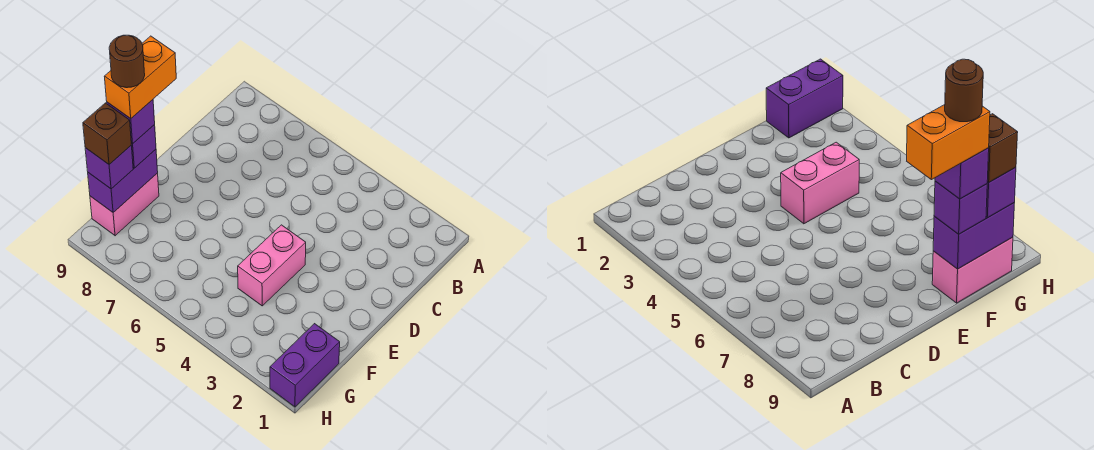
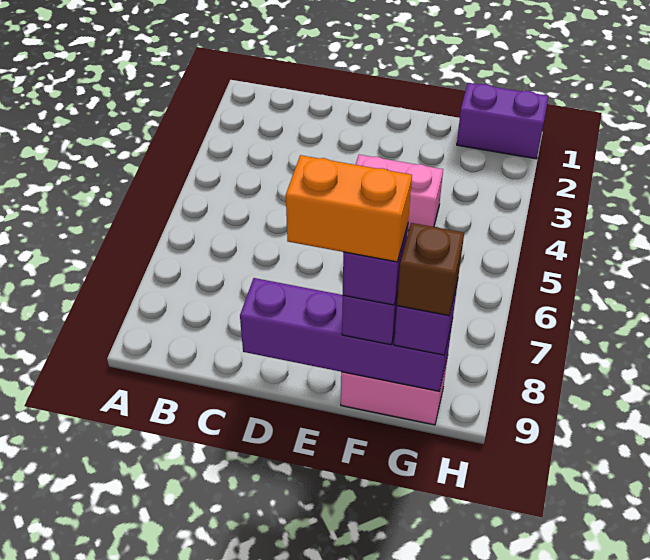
purple brick F9:G9 level 2 -> purple brick D9:G9 level 2
brown round brick F9 level 6 -> none

